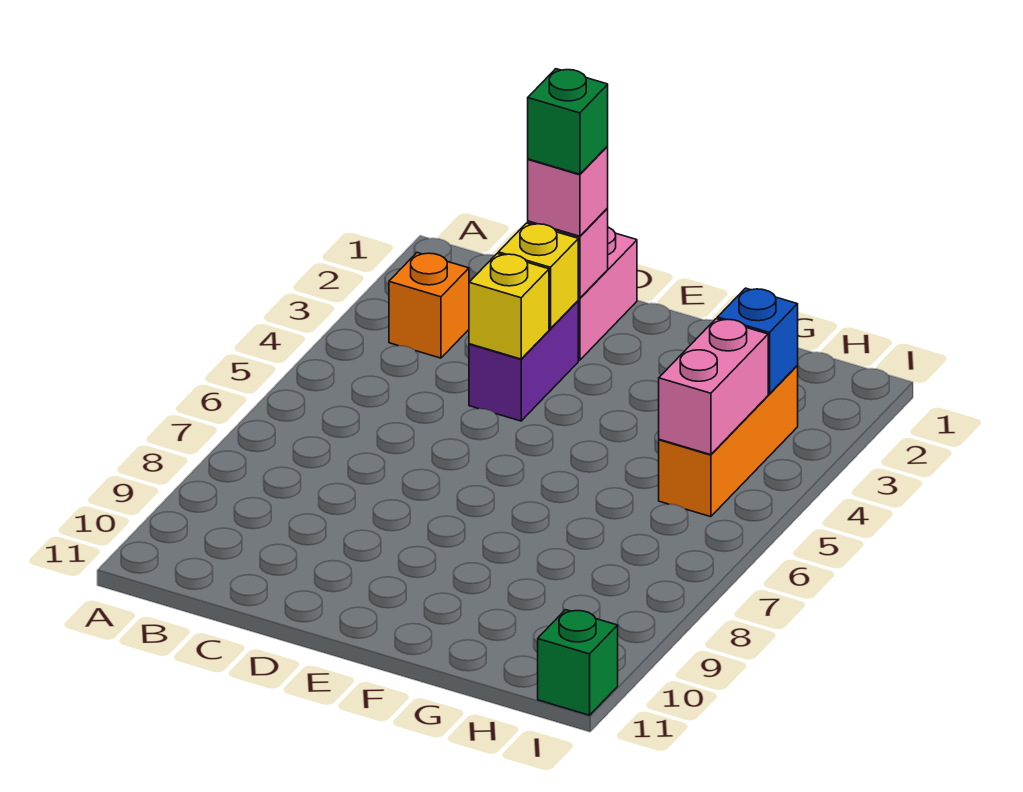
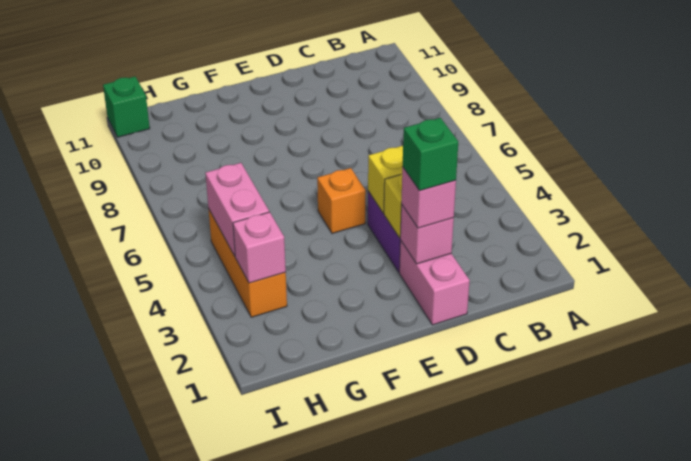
orange brick B3 level 1 -> orange brick E5 level 1
blue brick H3 level 2 -> pink brick H3 level 2

